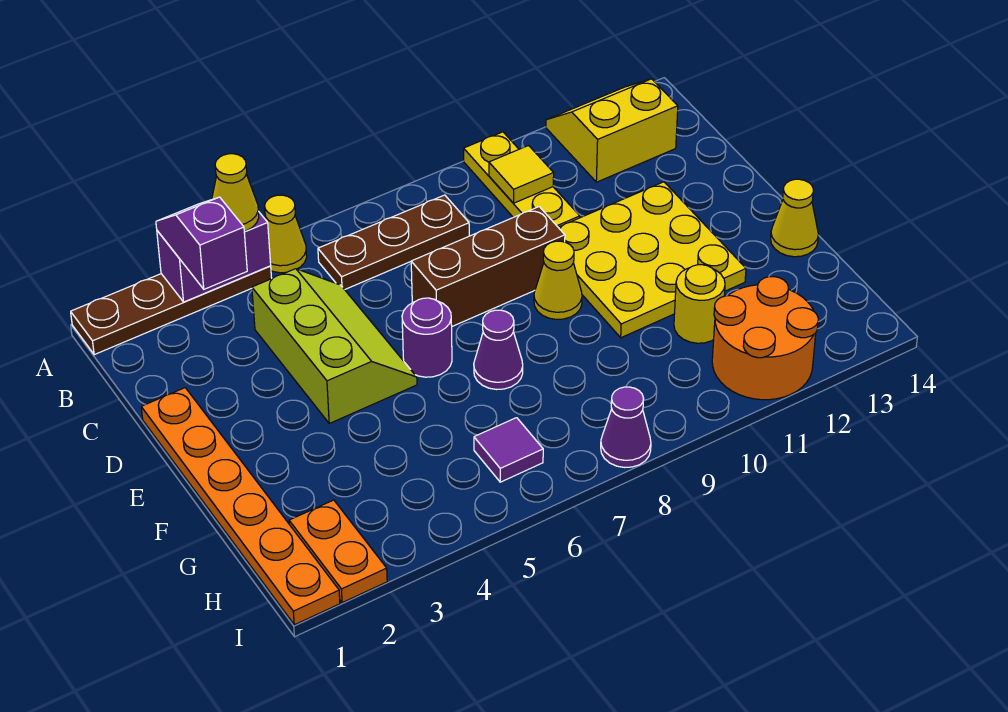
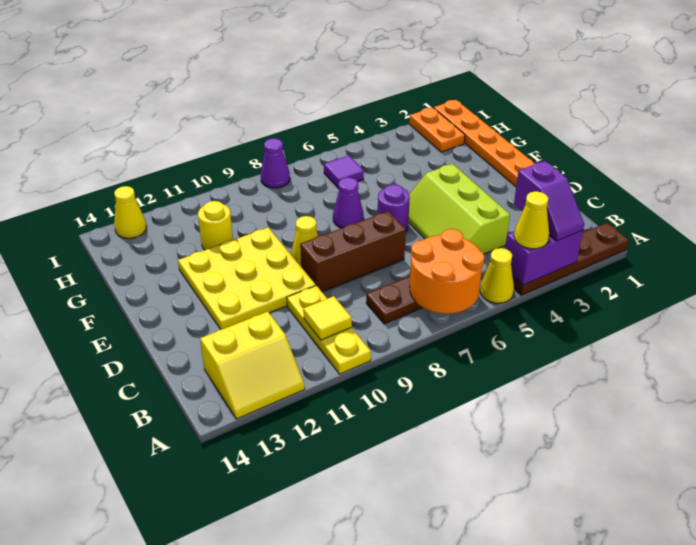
yellow cone F14 level 1 -> yellow cone I13 level 1
orange round brick H11:I12 level 1 -> orange round brick A6:B7 level 2

